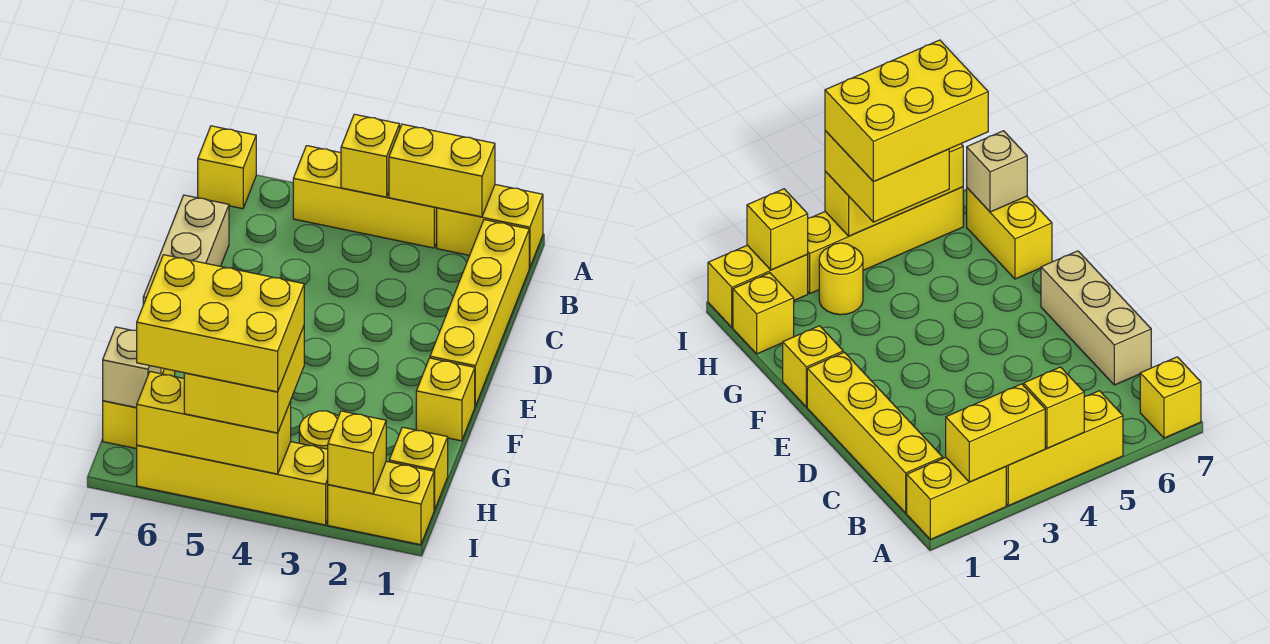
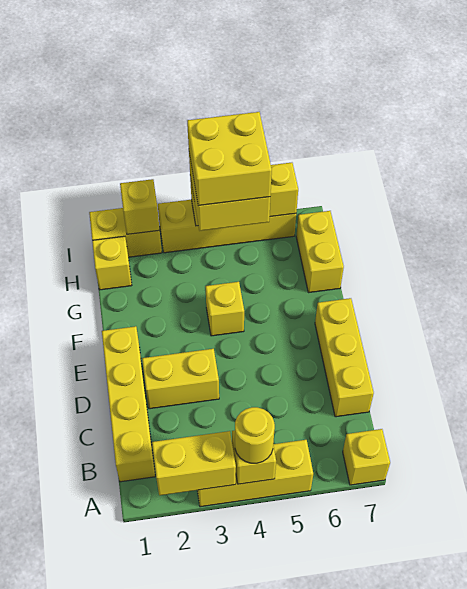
yellow brick A1:A2 level 1 -> yellow brick D2:D3 level 1
tan brick C7:E7 level 1 -> yellow brick C7:E7 level 1
yellow brick F1 level 1 -> yellow brick F4 level 1
yellow round brick H3 level 1 -> yellow round brick A4 level 3
yellow brick H4:I6 level 4 -> yellow brick H4:I5 level 4
tan brick H7 level 2 -> none

